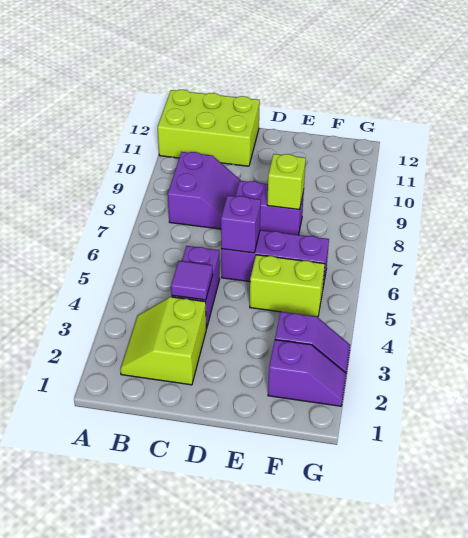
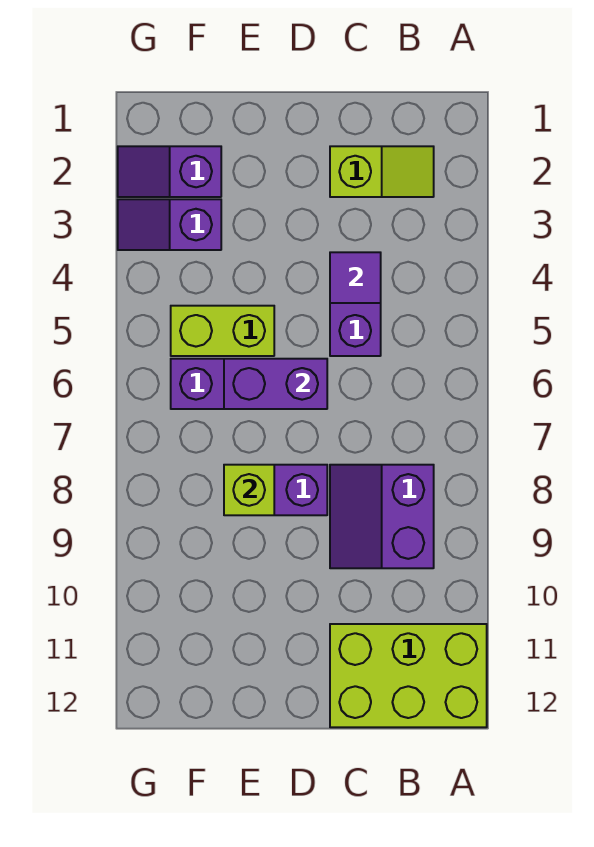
lime slope B2:C3 level 1 top C -> lime slope B2:C2 level 1 top C
purple brick D6 level 2 -> purple brick D6:E6 level 2

